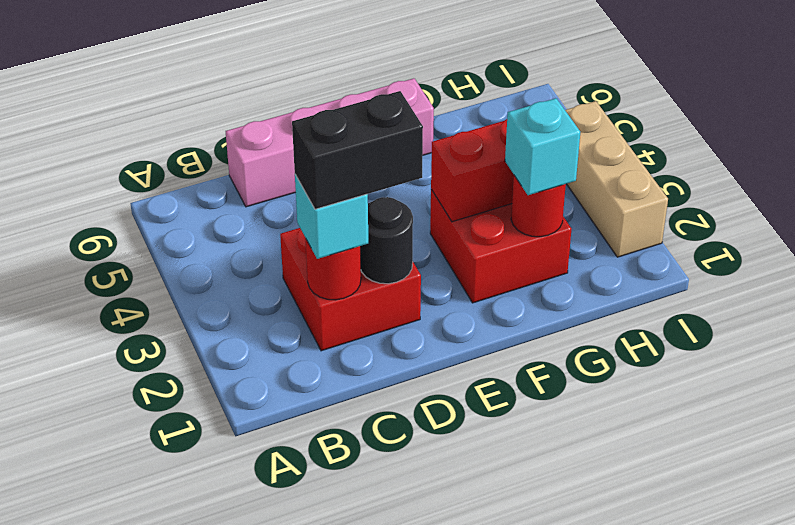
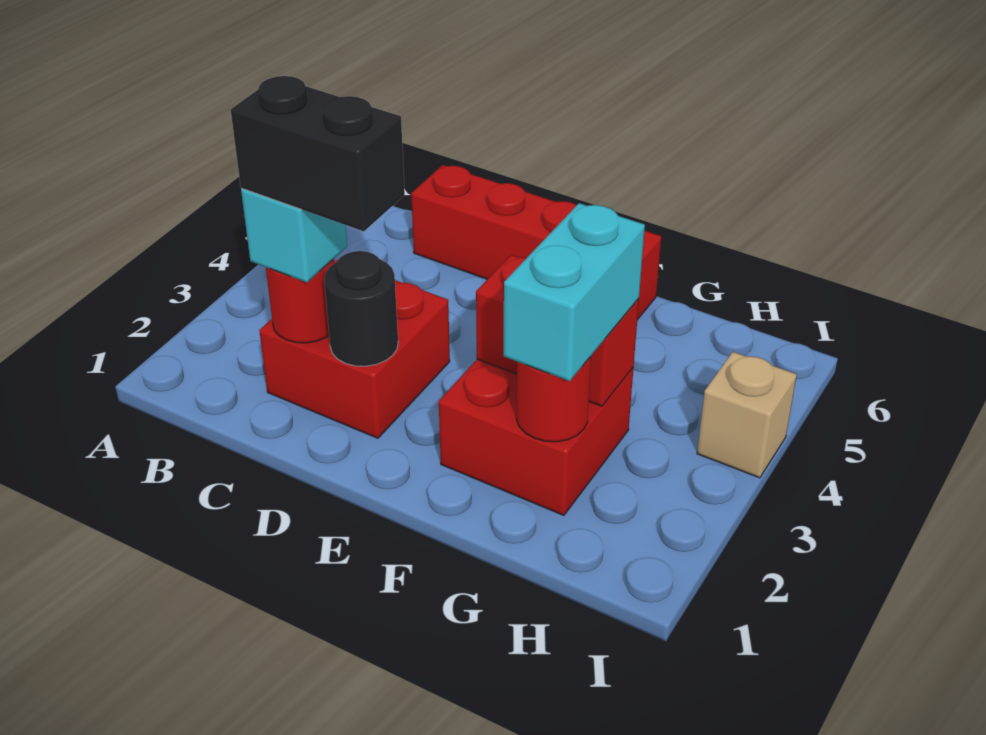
pink brick C6:F6 level 1 -> red brick C6:F6 level 1
cyan brick G2 level 3 -> cyan brick G2:G3 level 3
tan brick I2:I4 level 1 -> tan brick I4 level 1

